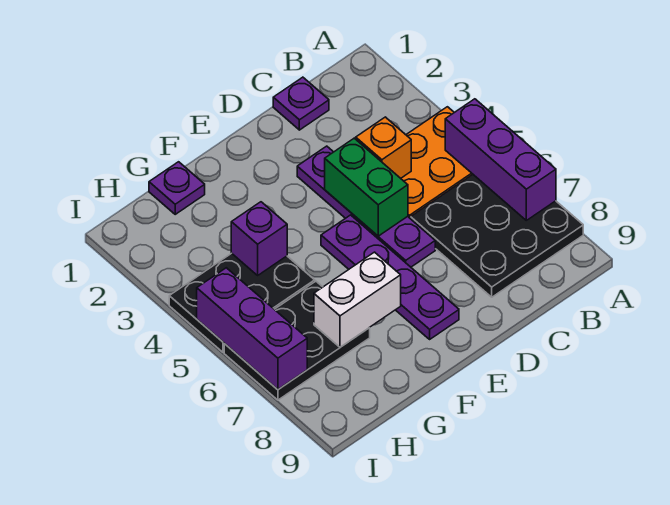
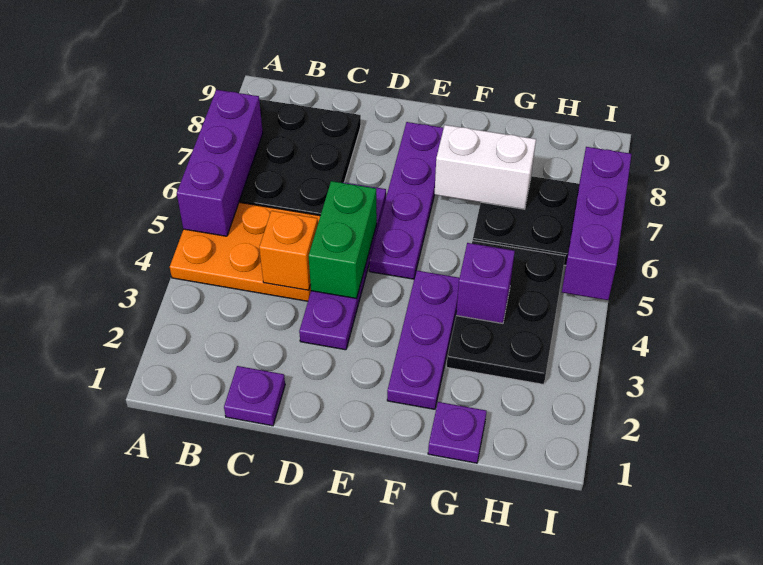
none -> purple plate F2:F4 level 1
black plate G4:I5 level 1 -> black plate G3:H5 level 1

